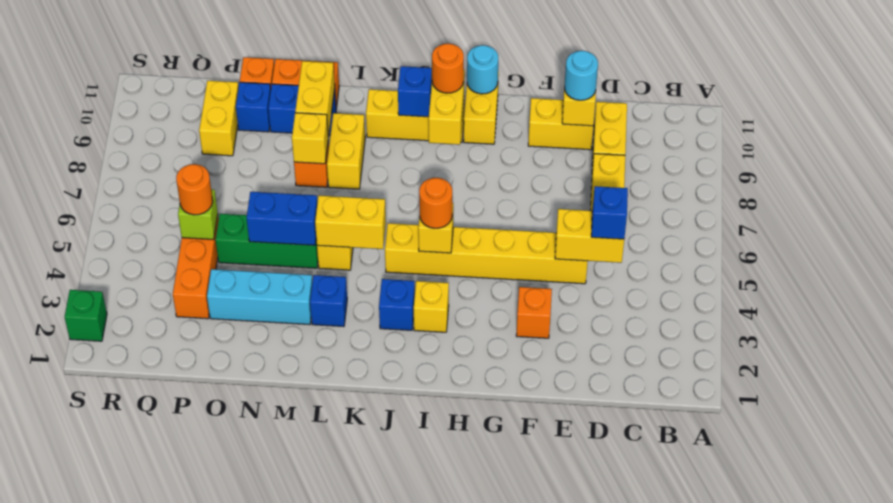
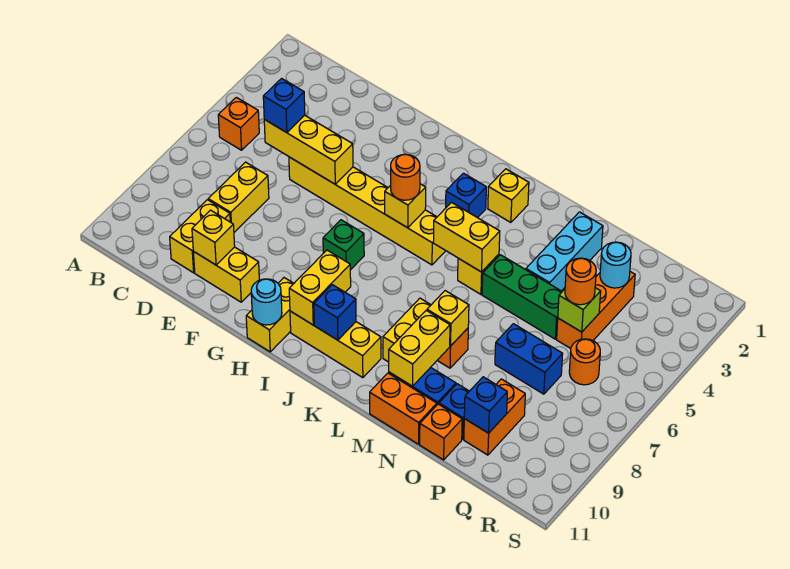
yellow brick D5:E5 level 2 -> yellow brick D5:F5 level 2
cyan round brick E10 level 3 -> cyan round brick P3 level 2
orange brick F3 level 1 -> orange brick B5 level 1
yellow brick I3 level 1 -> yellow brick K2 level 1
orange round brick I10 level 3 -> orange round brick Q6 level 1
blue brick L3 level 1 -> blue brick P10 level 2
cyan brick M3:O3 level 1 -> cyan brick N2:N4 level 1
blue brick M5:N5 level 2 -> blue brick O7:P7 level 1
yellow brick P9:P10 level 1 -> orange brick P9:P10 level 1
green brick S2 level 1 -> green brick H7 level 1

